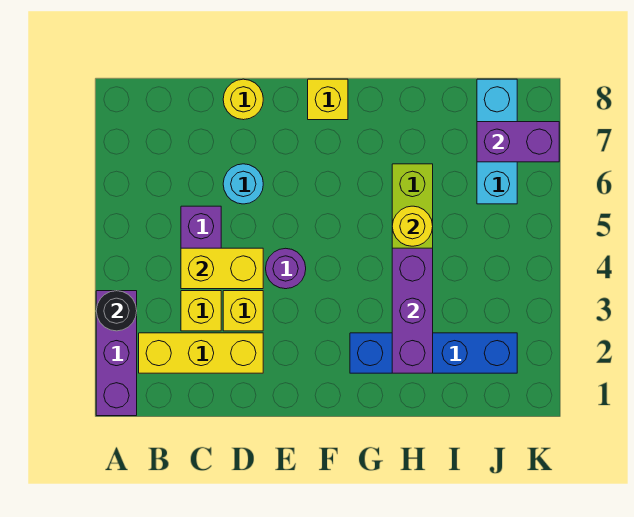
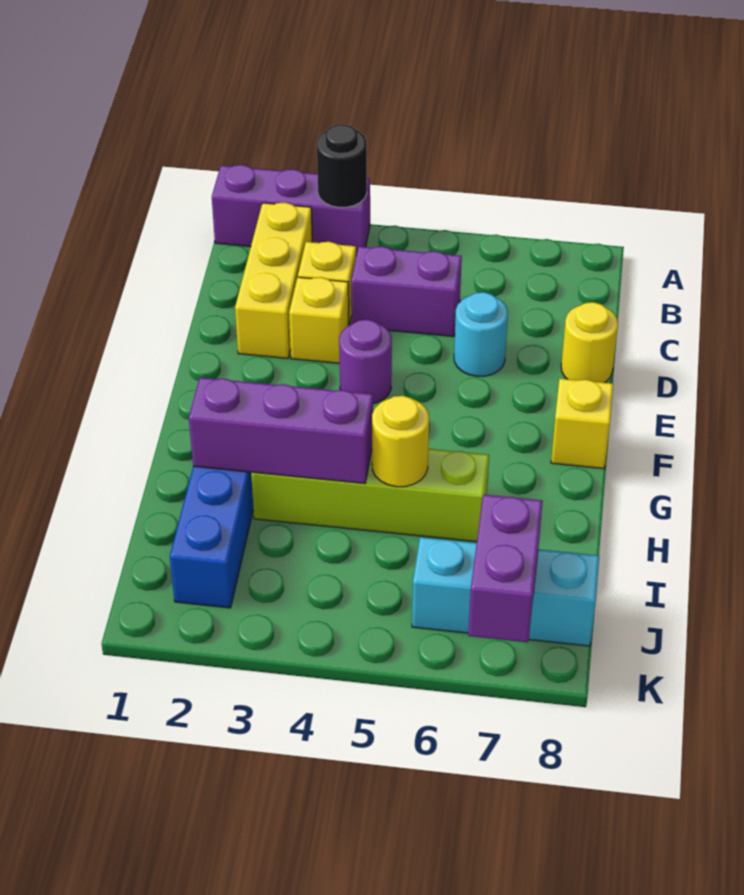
yellow brick C4:D4 level 2 -> none

